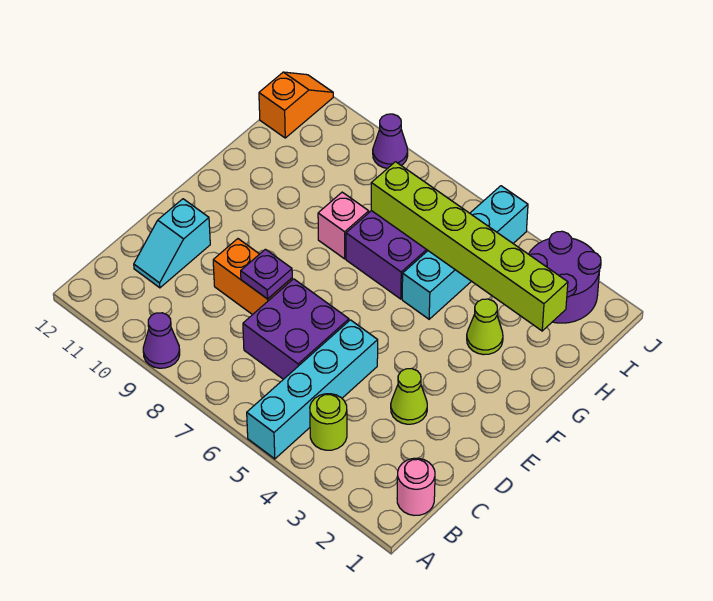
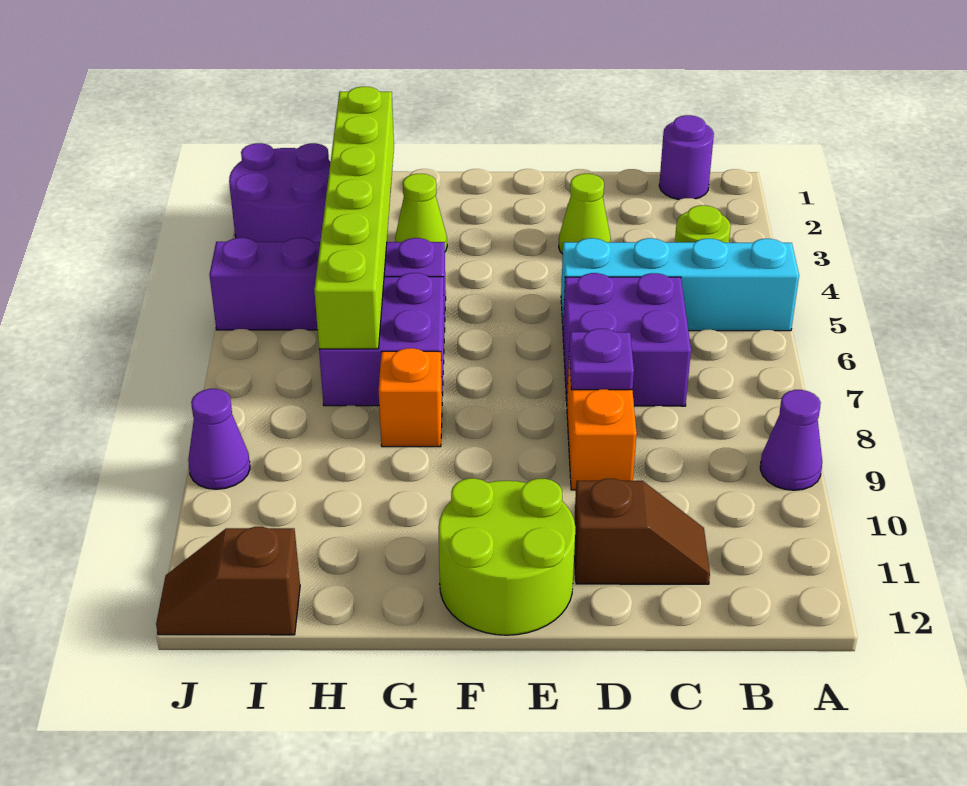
pink round brick B1 level 1 -> purple round brick B1 level 1
cyan slope C11:D11 level 1 top D -> brown slope C11:D11 level 1 top D
none -> lime round brick E11:F12 level 1
cyan brick G5:J5 level 1 -> purple brick G5:J5 level 1
pink brick G8 level 1 -> orange brick G8 level 1
orange slope I12:J12 level 1 top I -> brown slope I12:J12 level 1 top I

